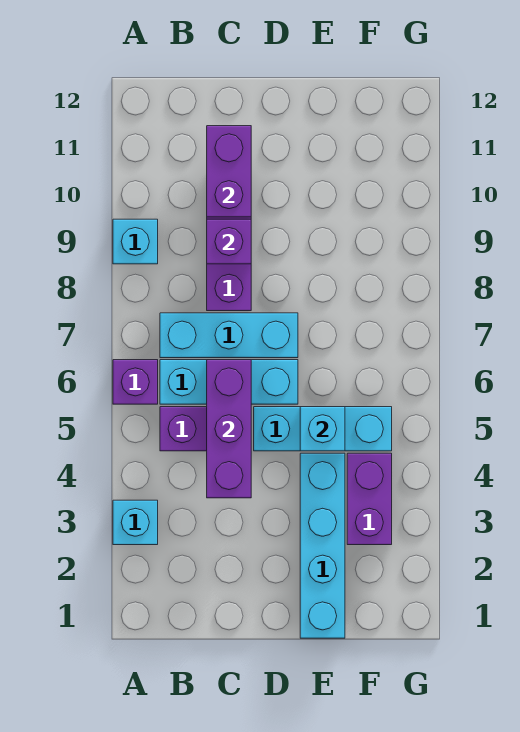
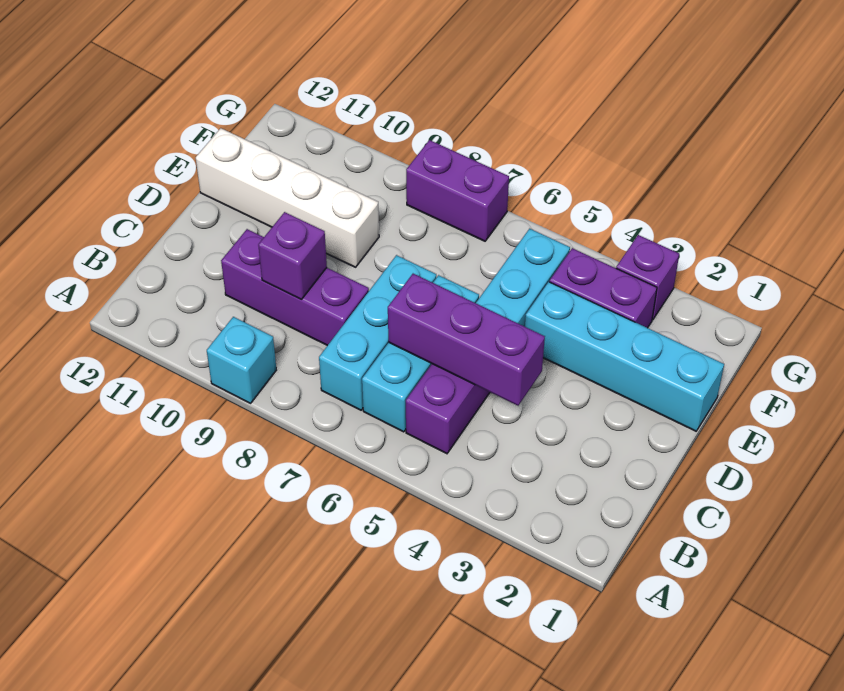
cyan brick A3 level 1 -> none
purple brick A6 level 1 -> purple brick G3 level 1
purple brick C10:C11 level 2 -> purple brick G7:G8 level 1
cyan brick E5 level 2 -> none
none -> white brick E9:E12 level 1

